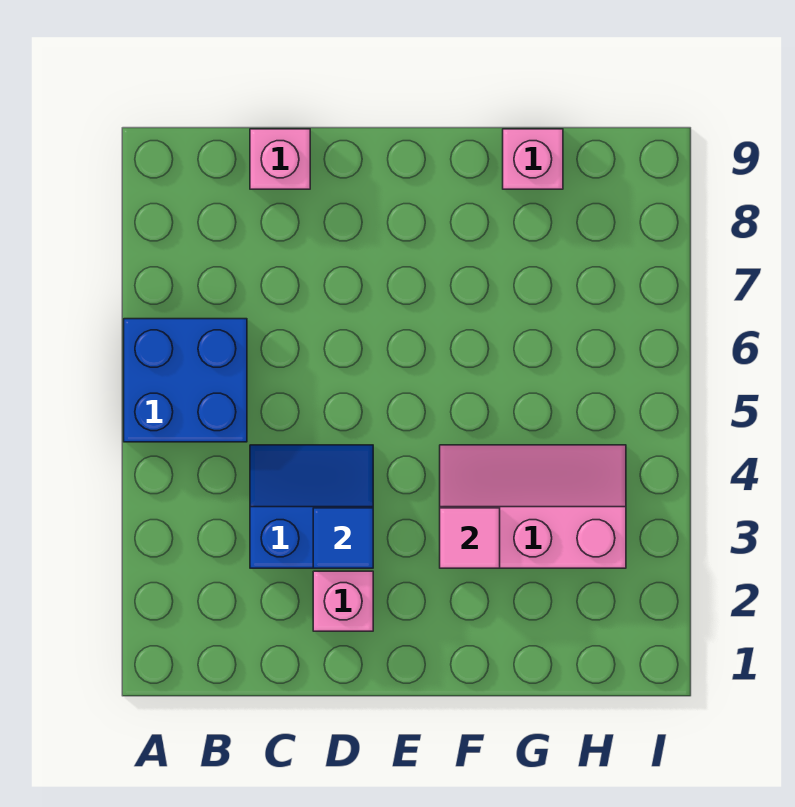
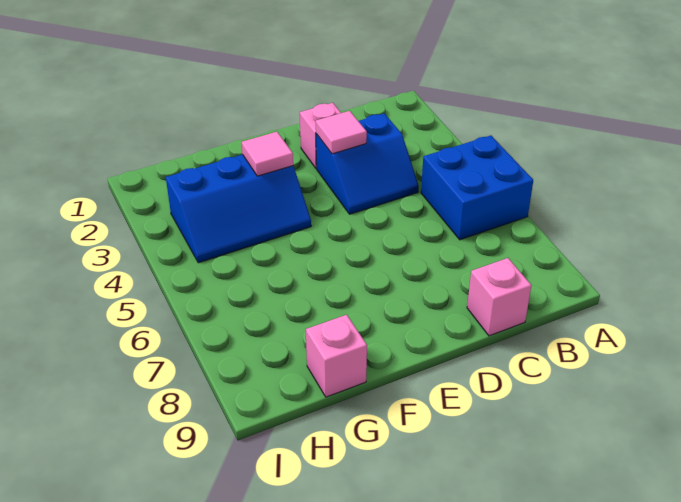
blue tile D3 level 2 -> pink tile D3 level 2
pink slope F3:H4 level 1 top 3 -> blue slope F3:H4 level 1 top 3

